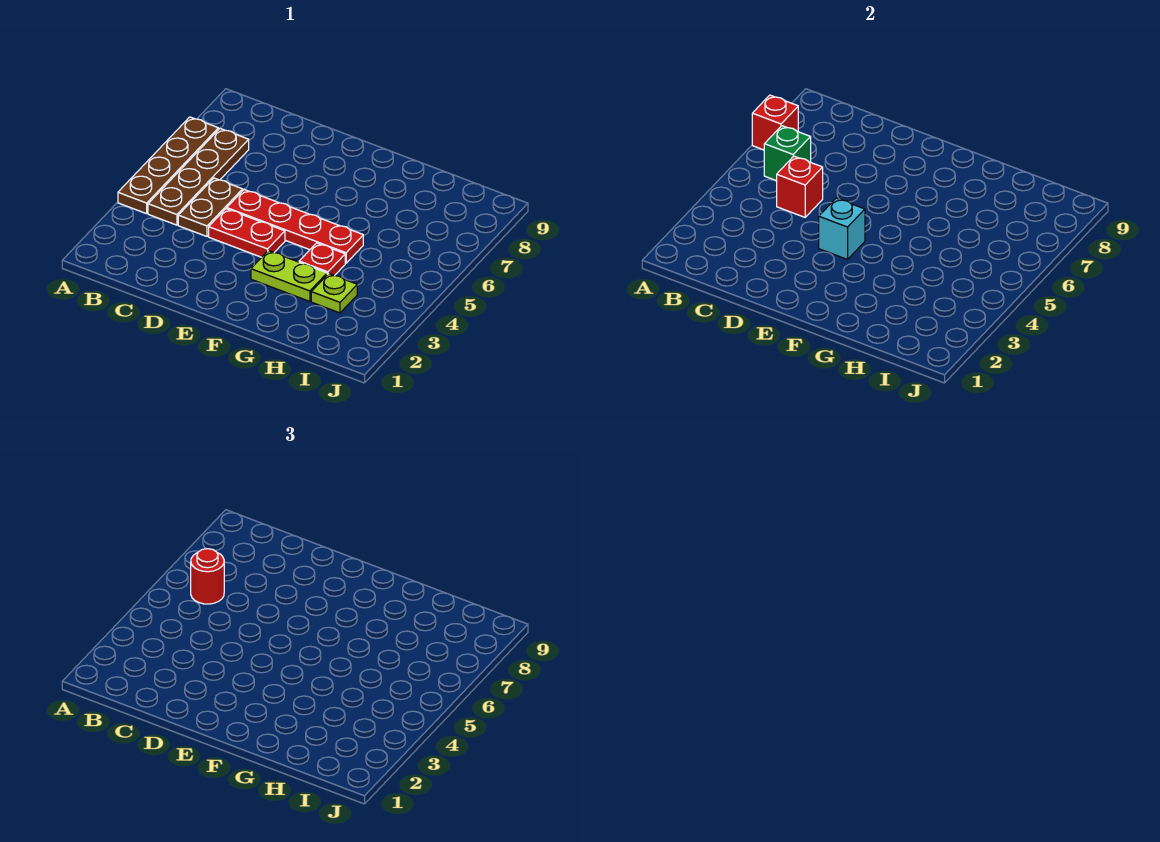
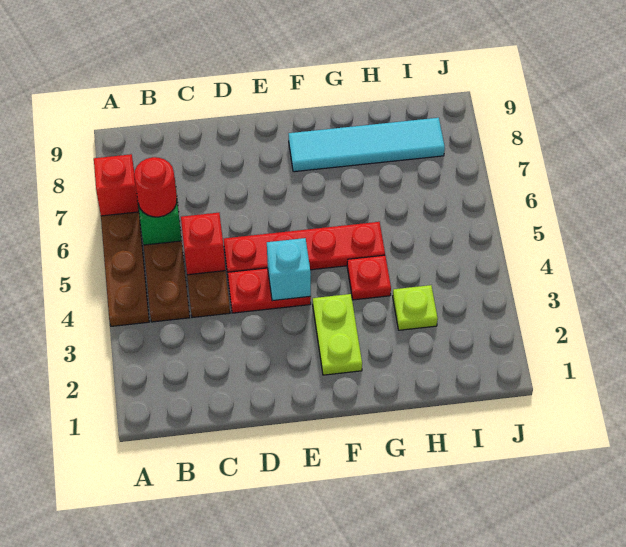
lime plate F3:G3 level 1 -> lime plate F2:F3 level 1
none -> cyan tile F8:I8 level 1

